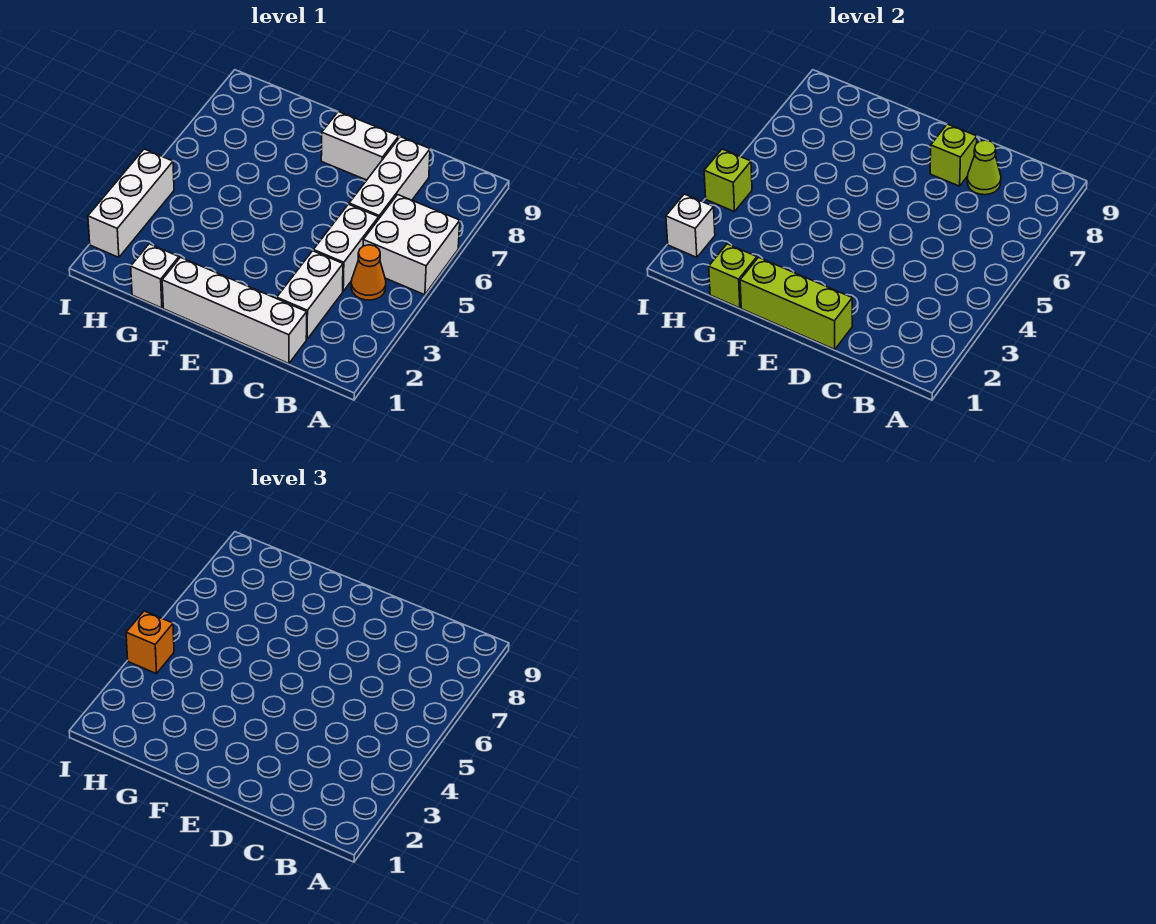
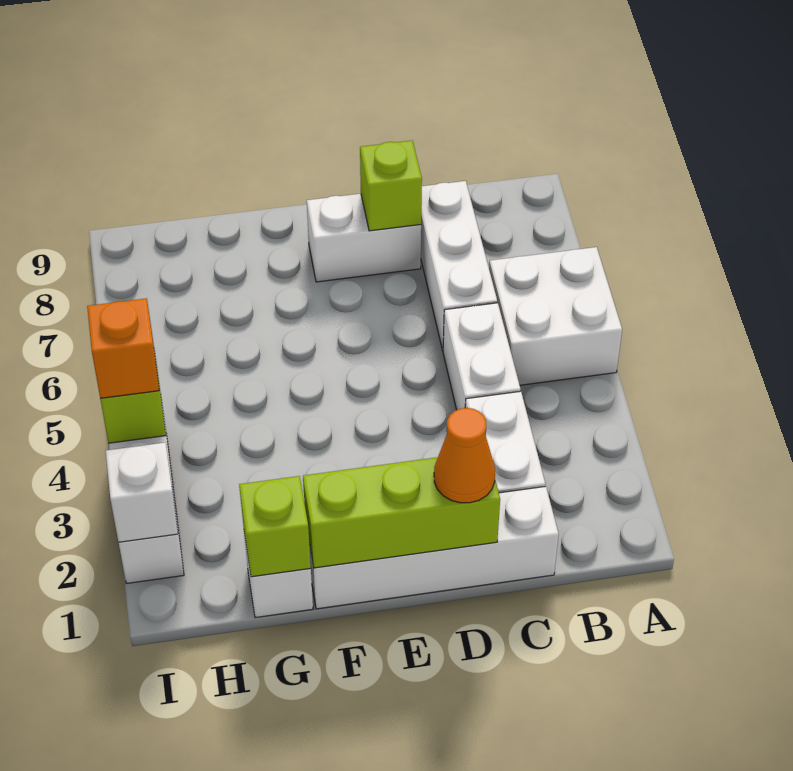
orange cone B4 level 1 -> orange cone D1 level 3
lime cone C8 level 2 -> none

